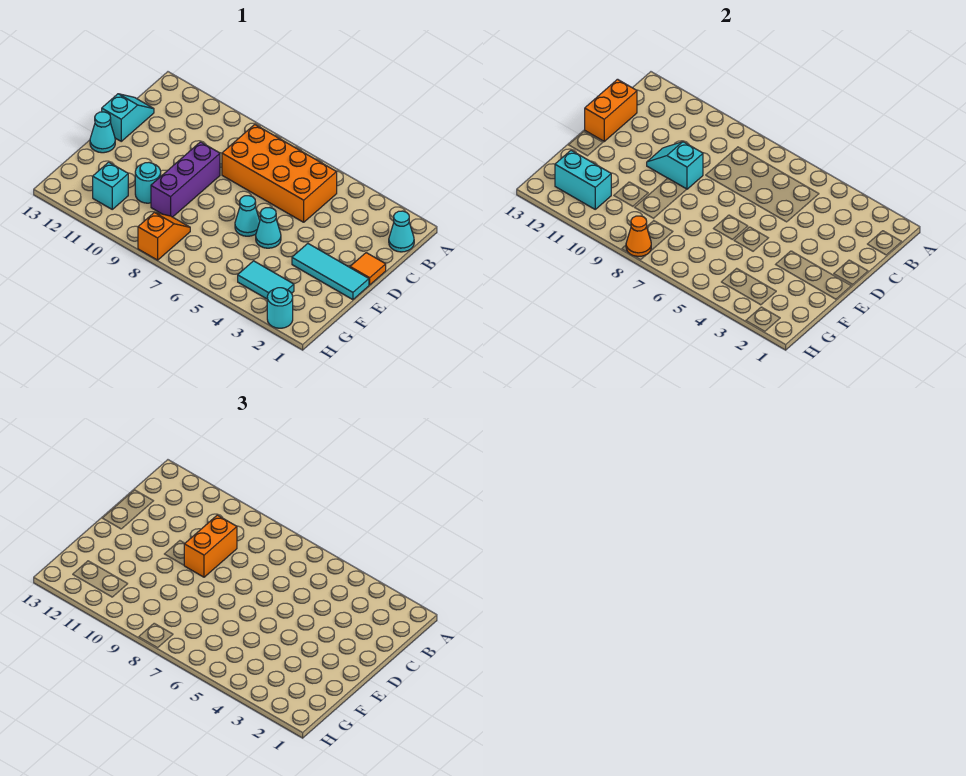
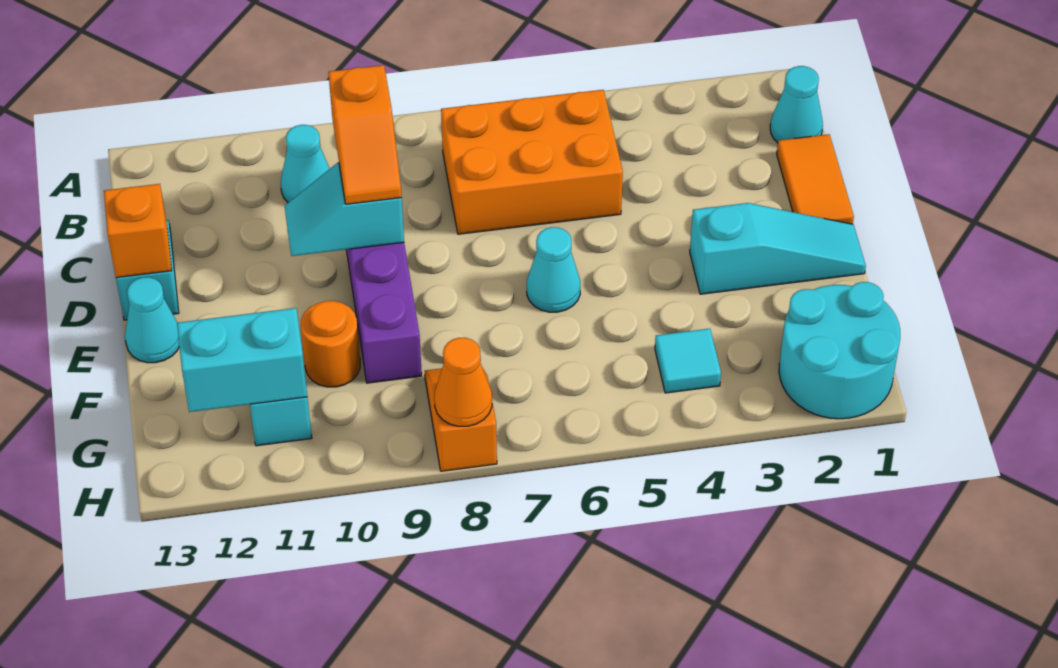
orange brick B5:C8 level 1 -> orange brick B5:C7 level 1
orange brick C9:D9 level 3 -> orange slope C9:D9 level 3 top C
orange brick C13:D13 level 2 -> orange brick D13 level 2
orange tile D1 level 1 -> orange tile C1:D1 level 1
cyan tile E1:E3 level 1 -> cyan slope E1:E3 level 1 top 3
cyan cone E5 level 1 -> cyan cone B10 level 1
cyan round brick F10 level 1 -> orange round brick F10 level 1
cyan tile G3:G4 level 1 -> cyan tile G4 level 1
cyan round brick H2 level 1 -> cyan round brick G1:H2 level 1

